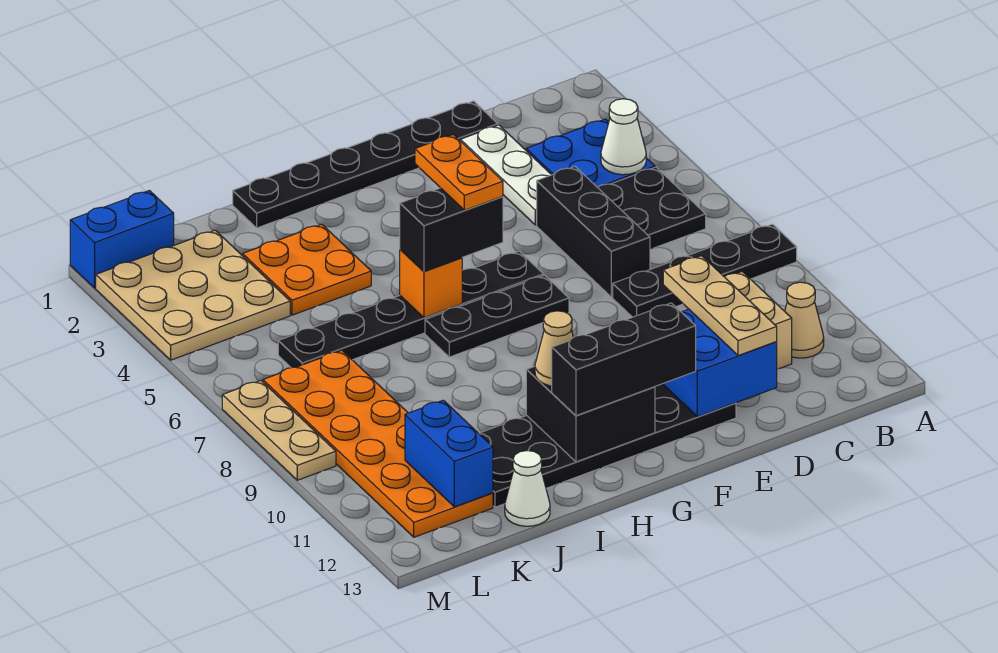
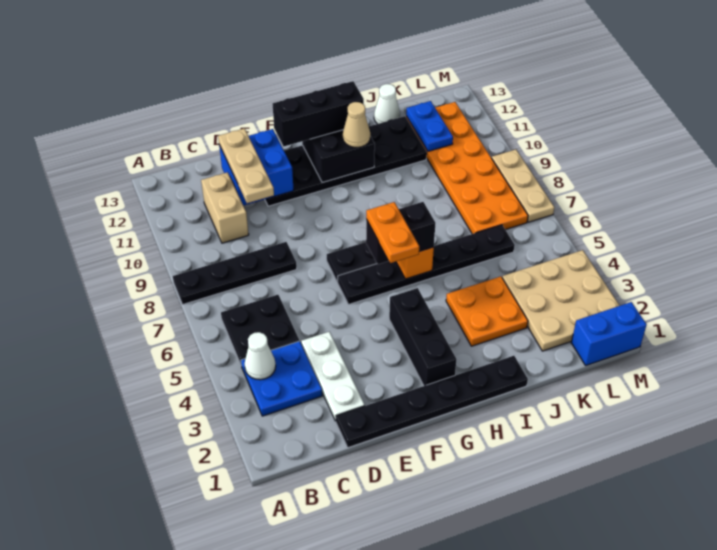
tan cone B11 level 1 -> none
black brick D5:D7 level 1 -> black brick G2:G4 level 1
blue brick K11:K12 level 2 -> blue plate K11:K12 level 2

